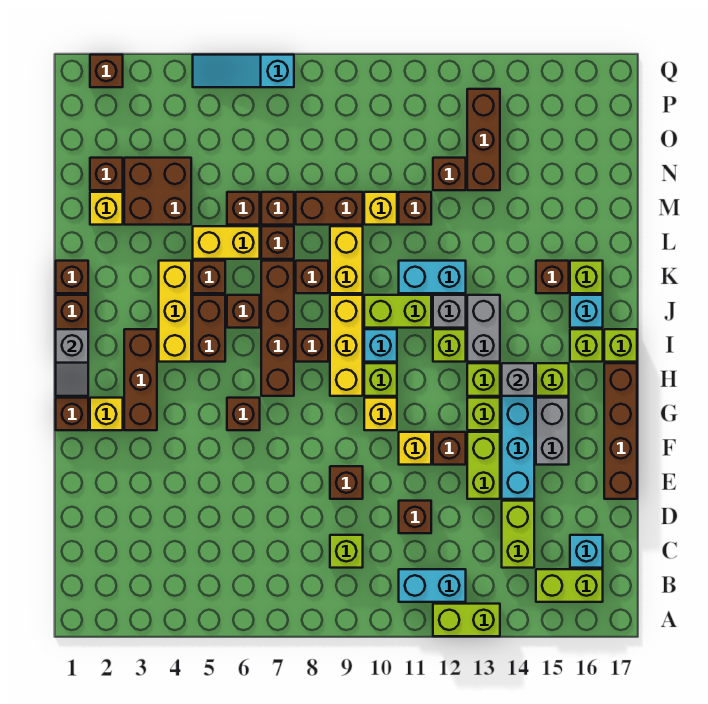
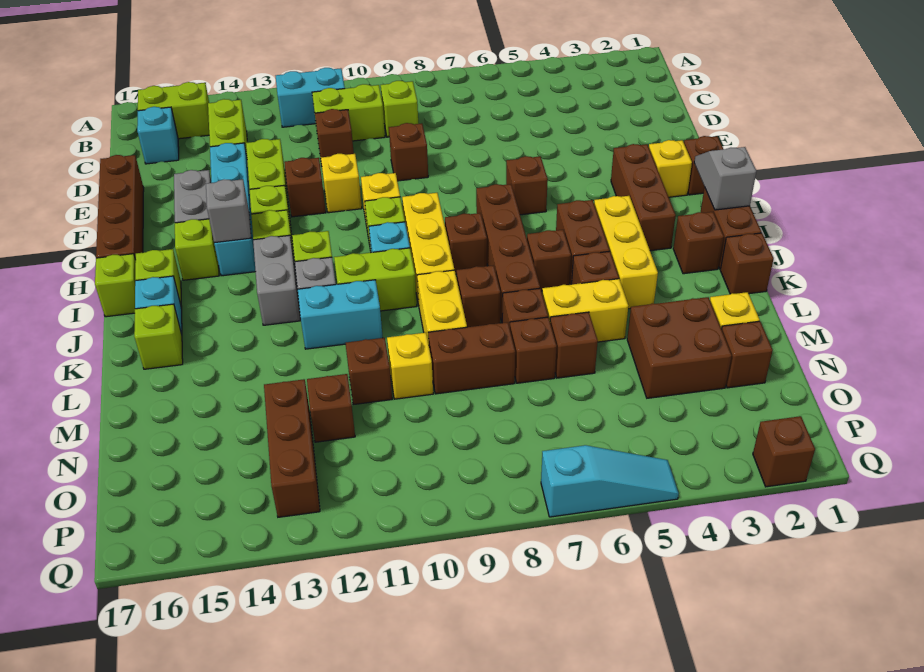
lime brick A12:A13 level 1 -> lime brick C10:C11 level 1
brown brick K15 level 1 -> brown brick J2 level 1

